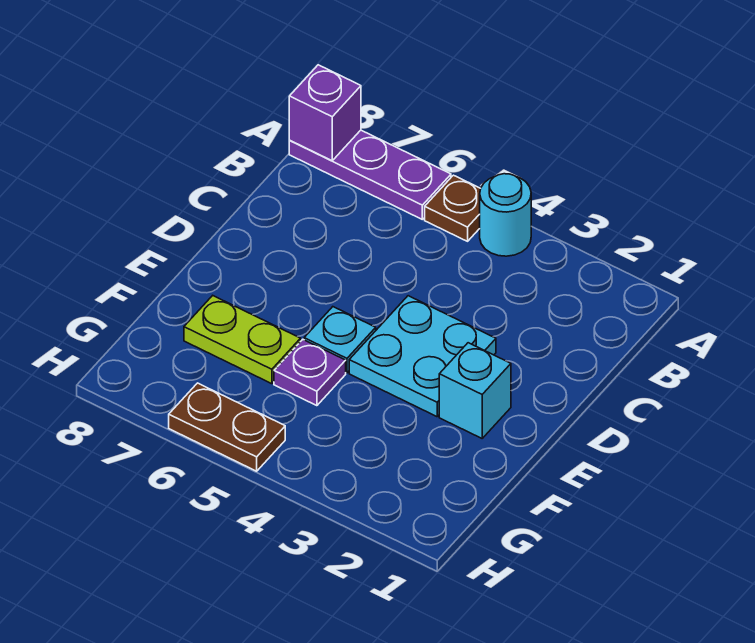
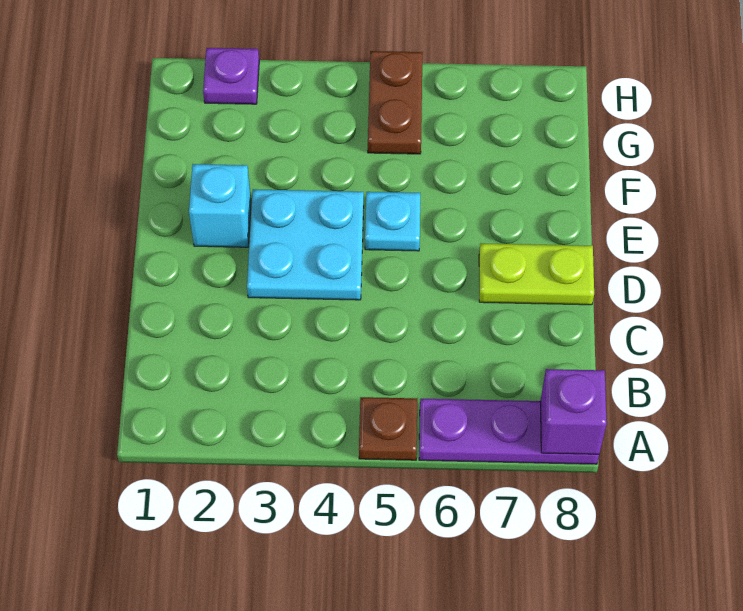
cyan round brick A4 level 1 -> none
purple plate F5 level 1 -> purple plate H2 level 1
lime plate F6:F7 level 1 -> lime plate D7:D8 level 1
brown plate H5:H6 level 1 -> brown plate G5:H5 level 1

